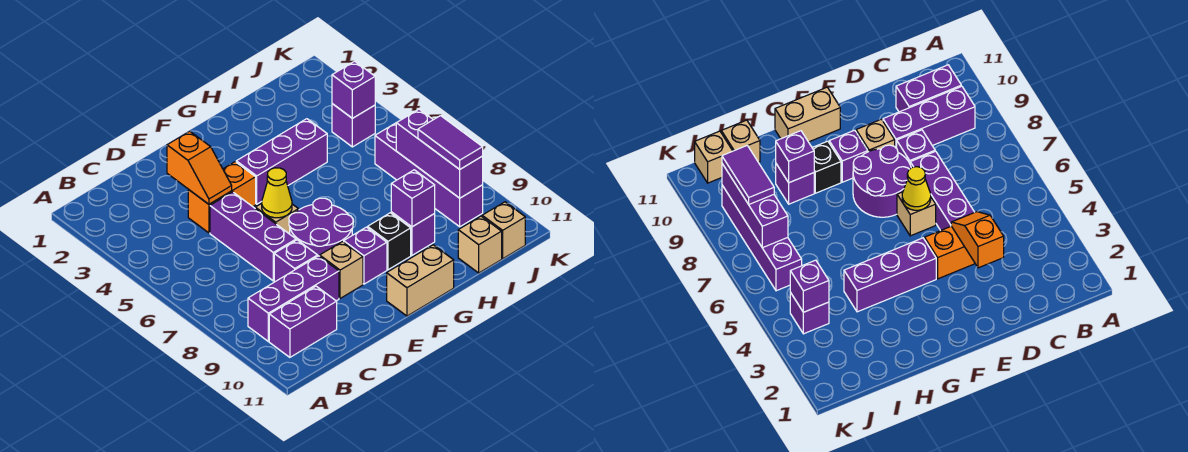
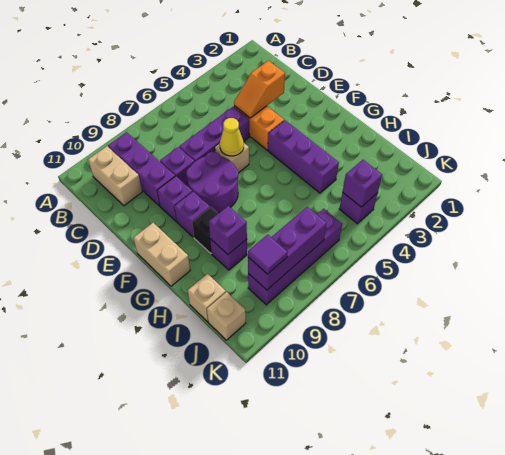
purple brick B10:C10 level 1 -> tan brick B10:C10 level 1
tan brick E9 level 1 -> purple brick E9 level 1
purple tile J8:J9 level 3 -> purple tile J9 level 3

